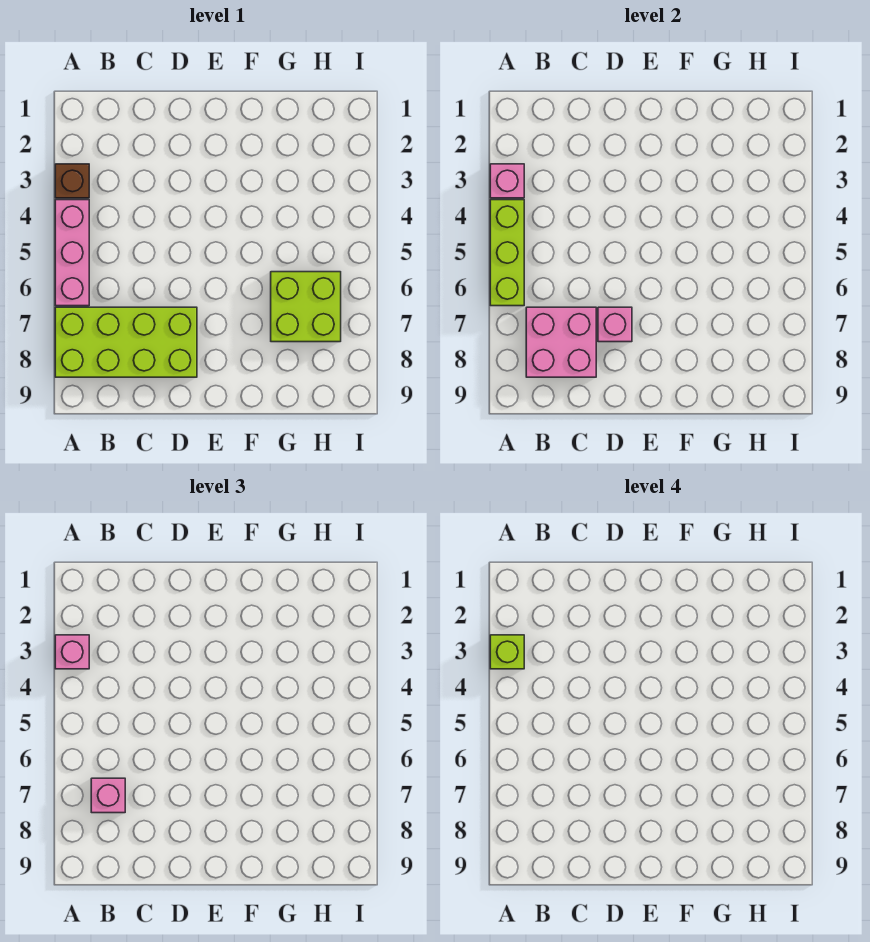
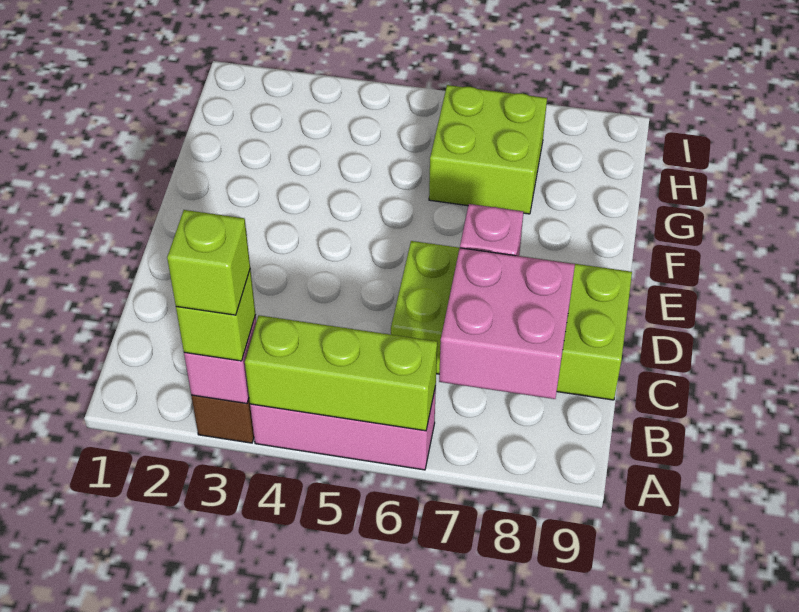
pink brick A3 level 3 -> lime brick A3 level 3
lime brick A7:D8 level 1 -> lime brick C6:D9 level 1
pink brick B7 level 3 -> none

